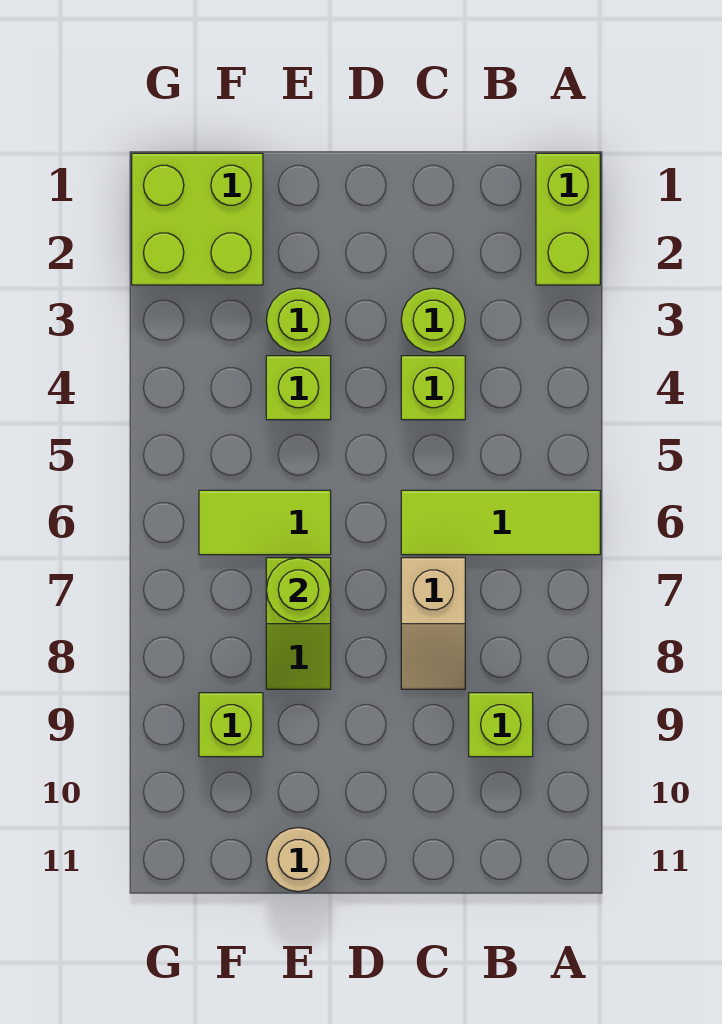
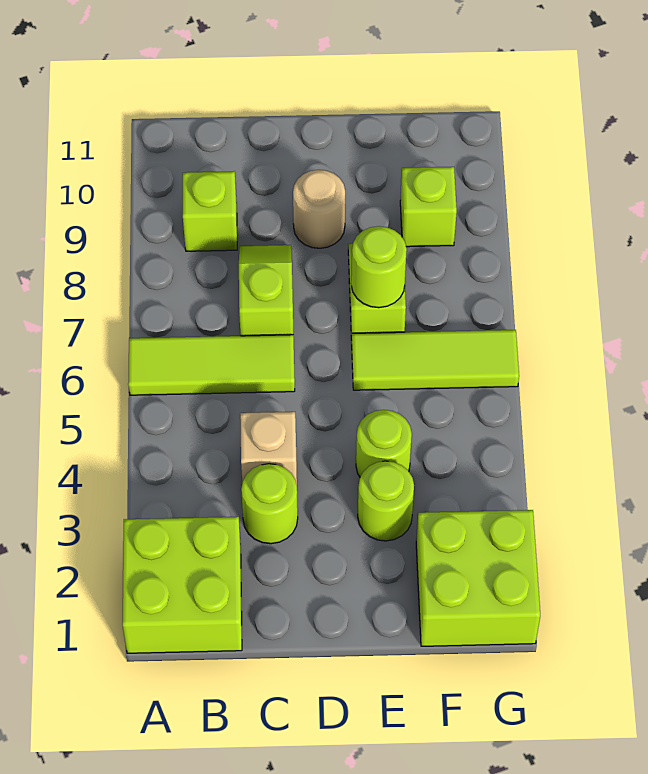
lime brick A1:A2 level 1 -> lime brick A1:B2 level 1
lime brick C4 level 1 -> tan brick C4 level 1
tan slope C7:C8 level 1 top 7 -> lime slope C7:C8 level 1 top 7
lime brick E4 level 1 -> lime round brick E4 level 1
lime tile E6:F6 level 1 -> lime tile E6:G6 level 1
tan round brick E11 level 1 -> tan round brick D9 level 1

